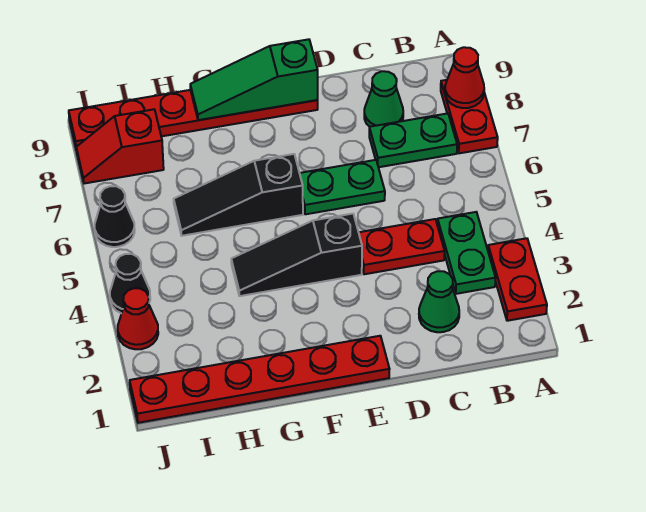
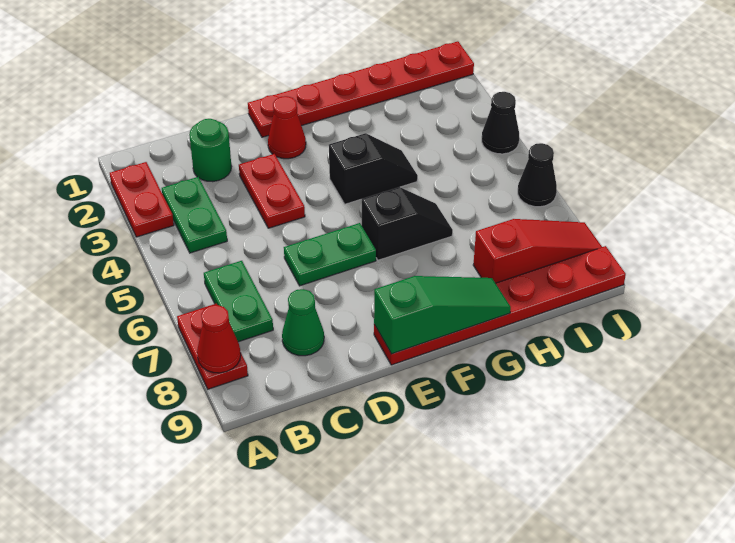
green plate B7:C7 level 1 -> green plate B6:B7 level 1
green cone C2 level 1 -> green round brick C2 level 1
red plate C4:D4 level 1 -> red plate D3:D4 level 1
black slope E4:G4 level 1 top E -> black slope F4:G4 level 1 top F
black slope F6:H6 level 1 top F -> black slope F6:G6 level 1 top F
red slope I8:J8 level 1 top I -> red slope H8:J8 level 1 top H
red cone J3 level 1 -> red cone E2 level 1

